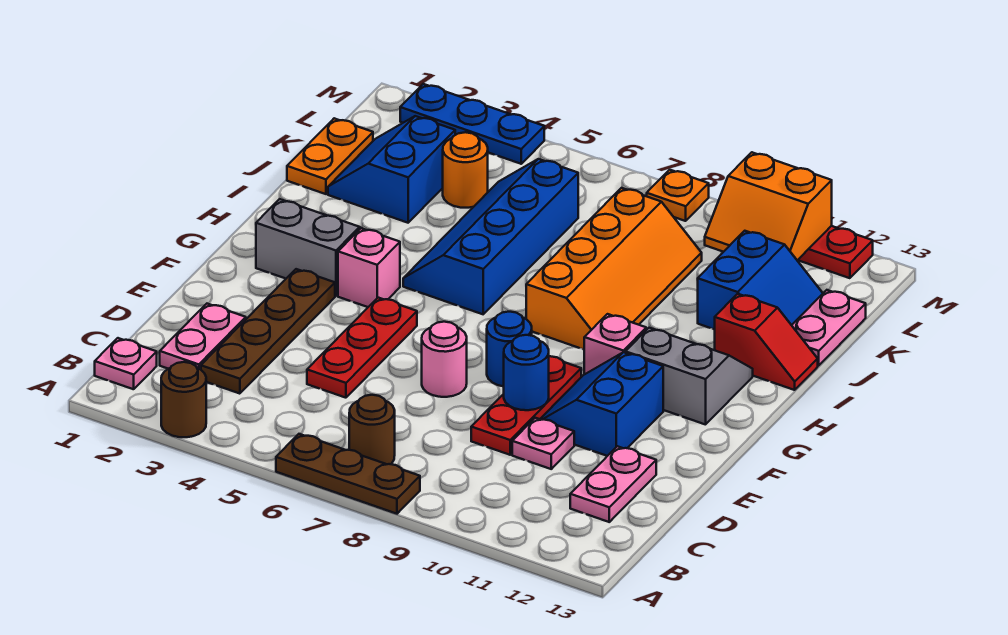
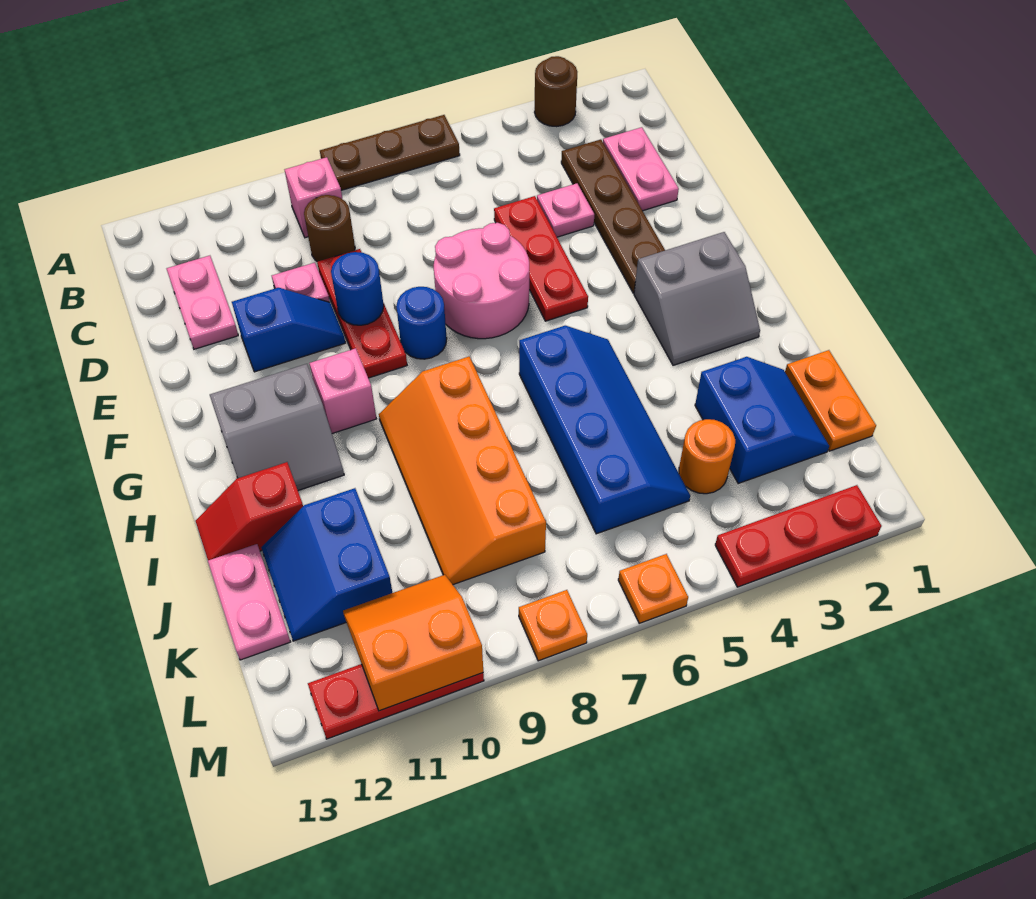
pink plate B1 level 1 -> pink plate D4 level 1
brown round brick B7 level 1 -> brown round brick C9 level 1
pink round brick E7 level 1 -> pink round brick E6:F7 level 1
blue slope E10:F11 level 1 top 11 -> blue slope E10:E11 level 1 top 11
pink brick G4 level 1 -> pink brick B9 level 1
blue plate M2:M4 level 1 -> red plate M2:M4 level 1
none -> orange plate M6 level 1

